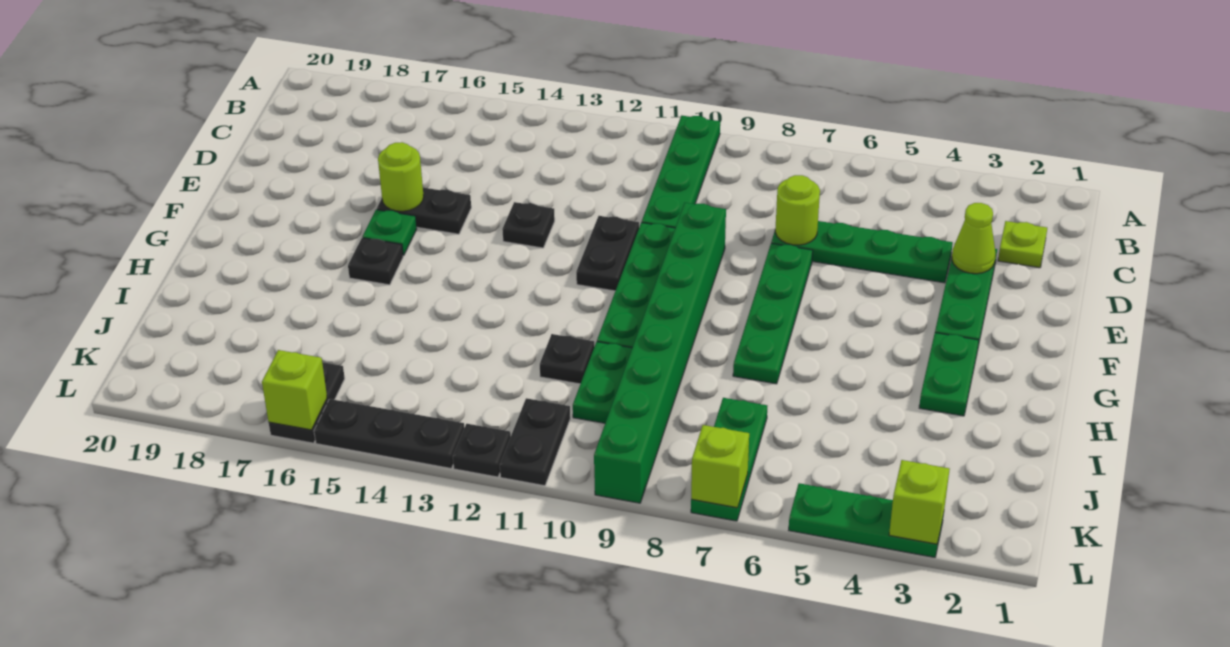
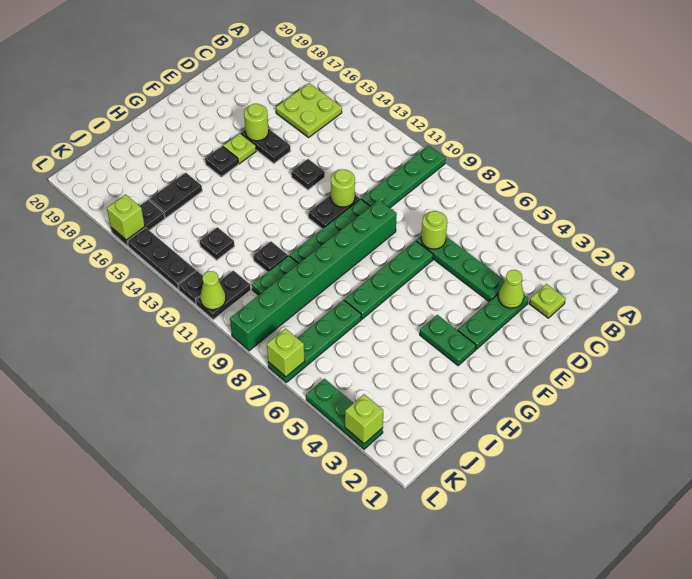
none -> lime plate B15:C16 level 1
none -> lime round brick E11 level 2
green plate F16 level 1 -> lime plate F16 level 1
green plate G3:H3 level 1 -> green plate G3:G4 level 1
none -> black plate I16:J16 level 1
green plate J7:L7 level 1 -> green plate I7:L7 level 1
none -> black plate J13 level 1
none -> lime cone L11 level 2

